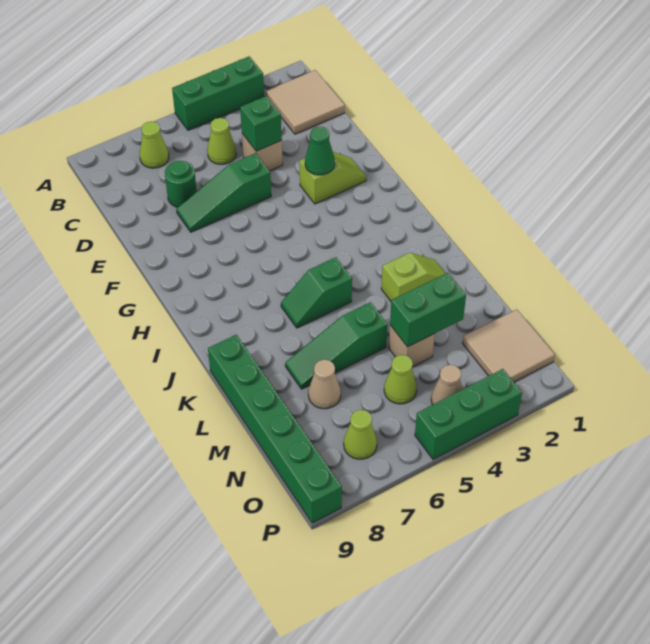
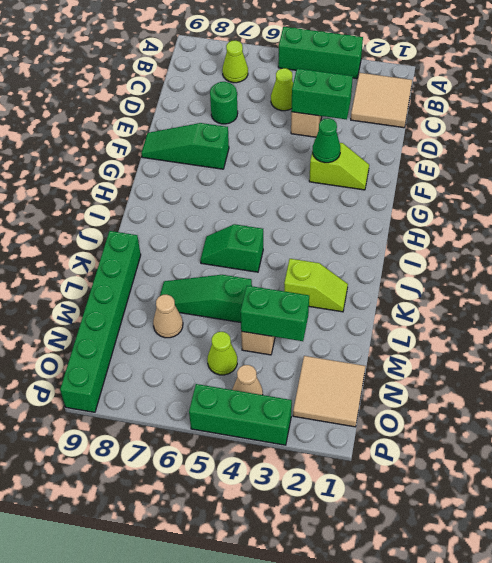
green brick D4 level 2 -> green brick D3:D4 level 2
green slope E5:E7 level 1 top 5 -> green slope F7:F9 level 1 top 7
lime cone O7 level 1 -> none

